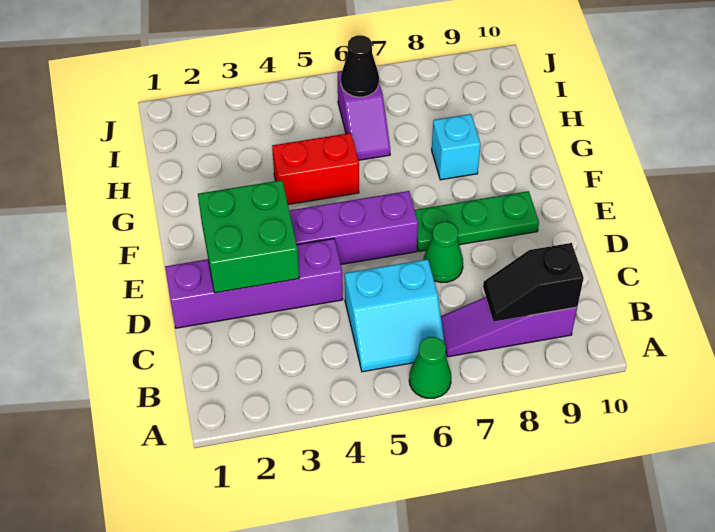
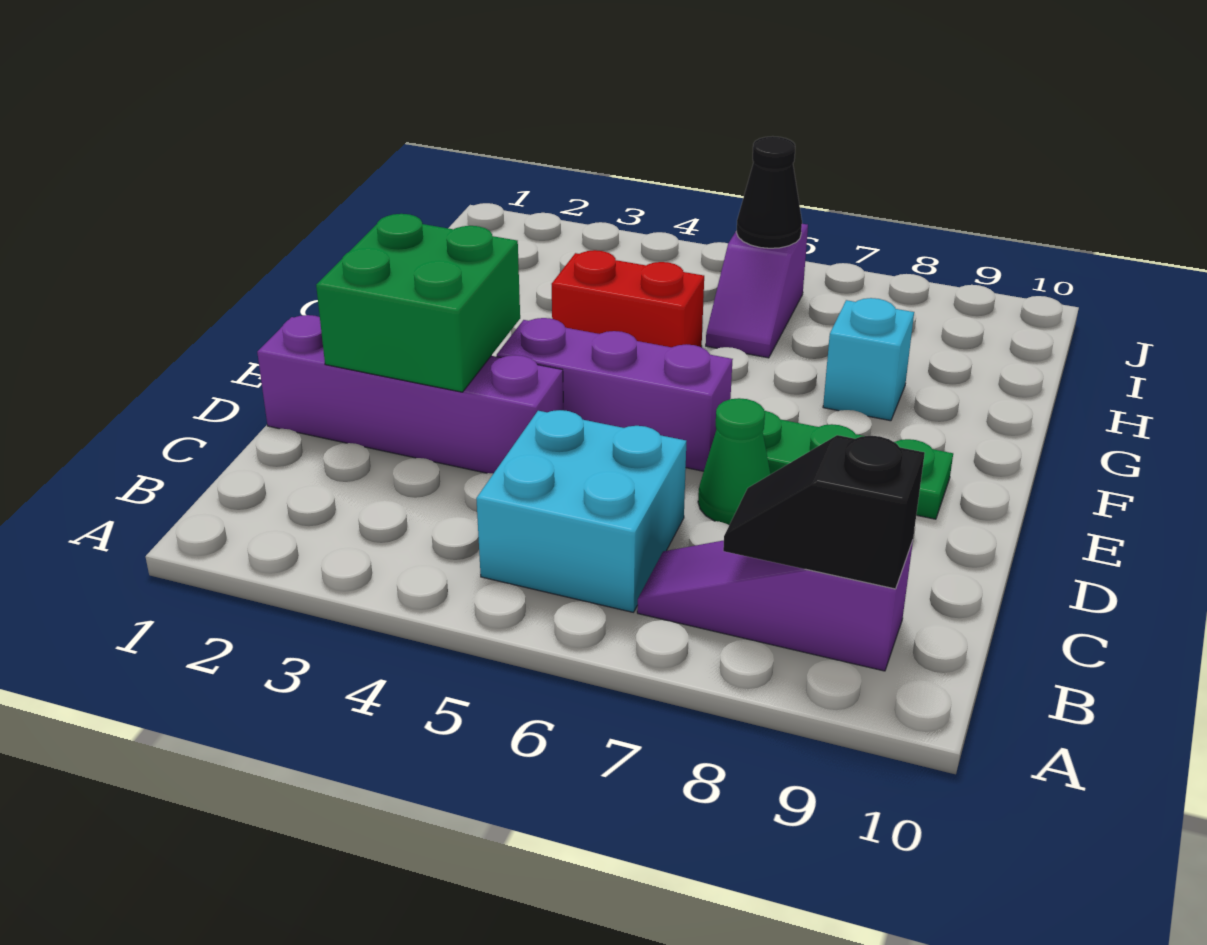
green cone A6 level 1 -> none
cyan slope B5:C6 level 1 top C -> cyan brick B5:C6 level 1

